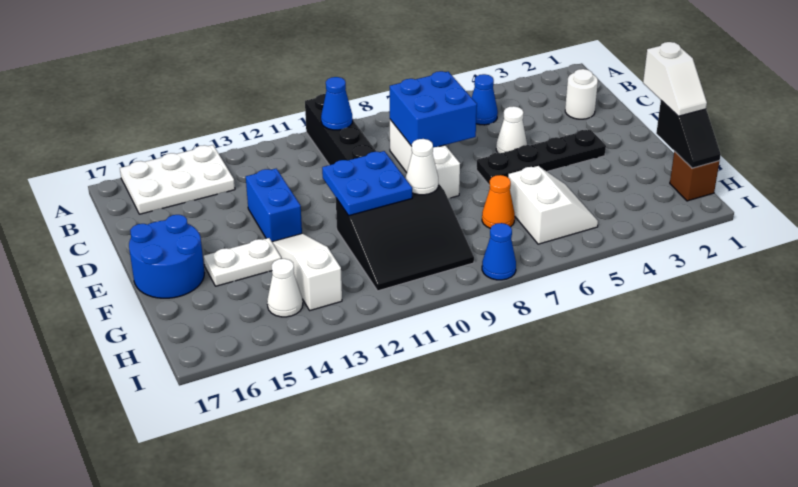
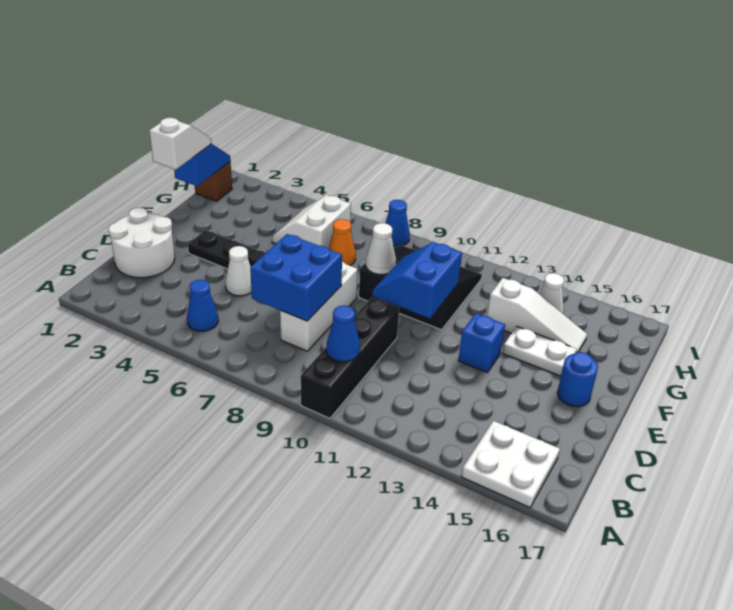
white plate A14:B16 level 1 -> white plate A15:B16 level 1
white round brick C2 level 1 -> white round brick C1:D2 level 1
blue brick D13:E13 level 1 -> blue brick E13 level 1
blue plate E10:F11 level 2 -> blue slope E10:F11 level 2 top 11
blue round brick E16:F17 level 1 -> blue round brick E16 level 1
white slope F13:H13 level 1 top H -> white slope G13:G15 level 1 top 13
black slope G1:H1 level 2 top G -> blue slope G1:H1 level 2 top G

